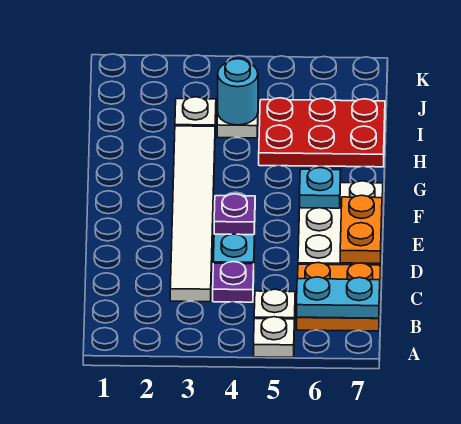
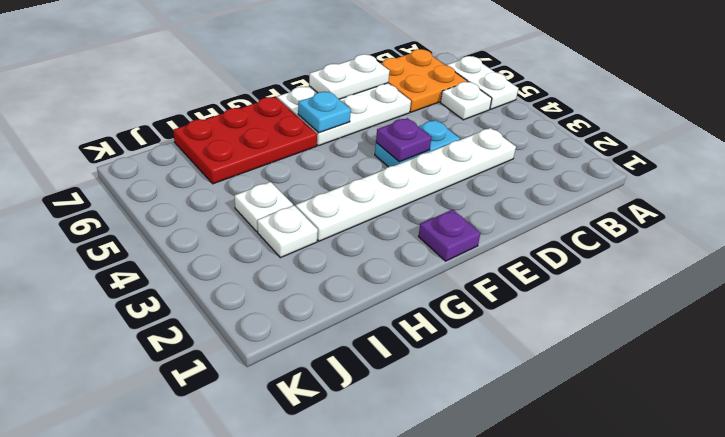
white plate A5 level 1 -> white plate A5:A6 level 1
cyan plate B6:B7 level 2 -> none
white tile C3:H3 level 1 -> white plate C3:H3 level 1
purple plate C4 level 1 -> purple plate F1 level 1
orange plate D7:E7 level 2 -> white plate D7:E7 level 2
red plate H5:I7 level 1 -> red plate G6:I7 level 1
cyan round brick I4 level 2 -> none

